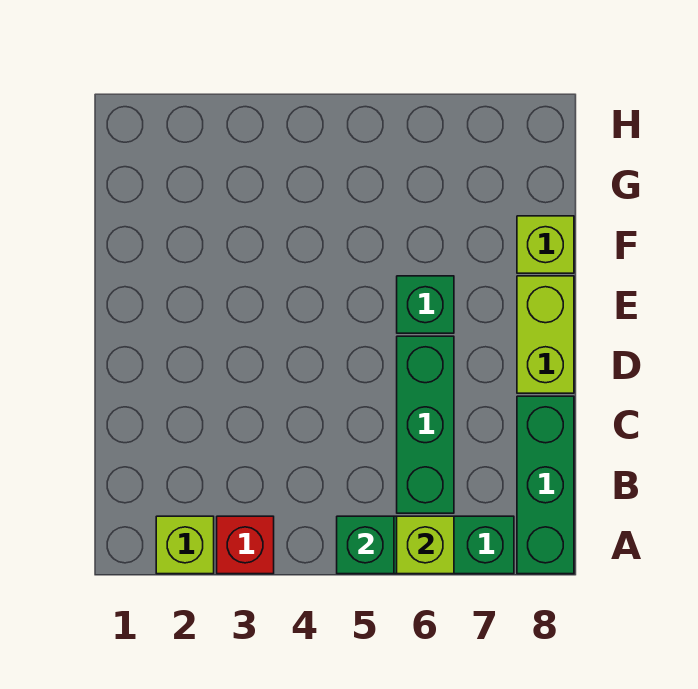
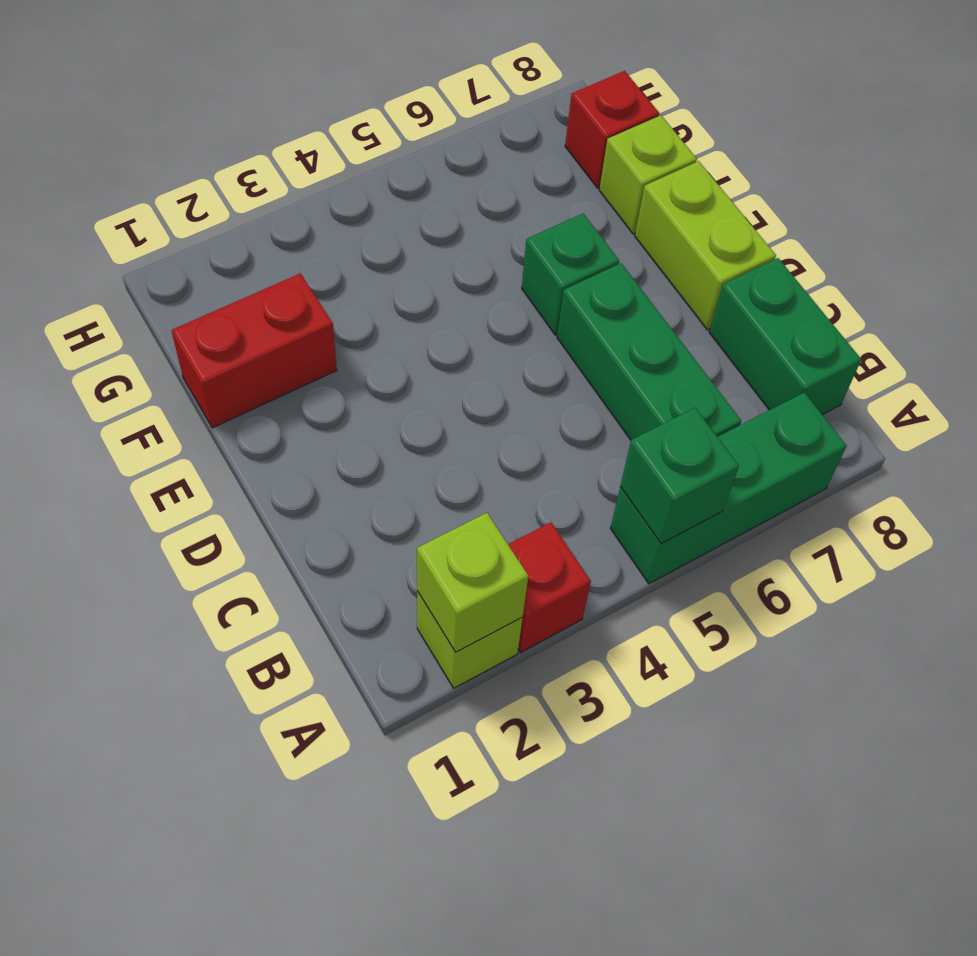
lime brick A6 level 2 -> lime brick A2 level 2
green brick A8:C8 level 1 -> green brick B8:C8 level 1
none -> red brick F1:F2 level 1
none -> red brick G8 level 1

